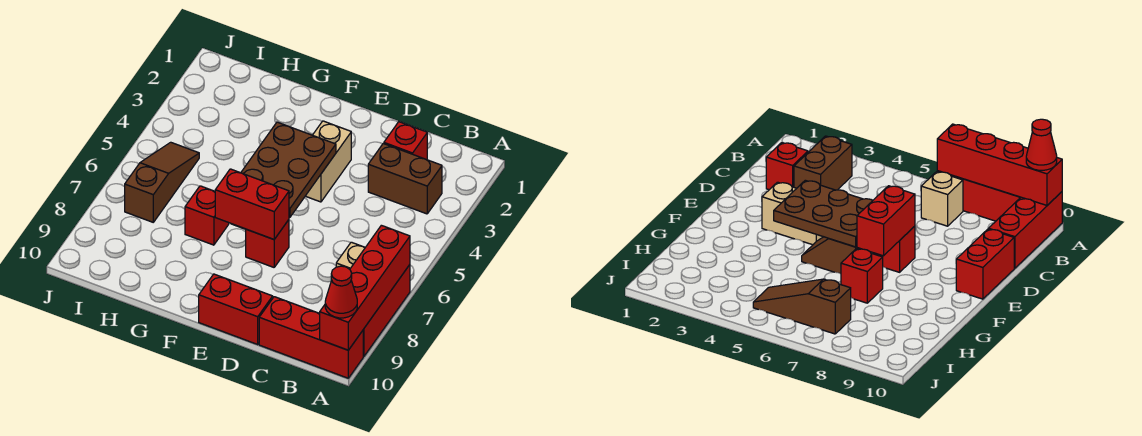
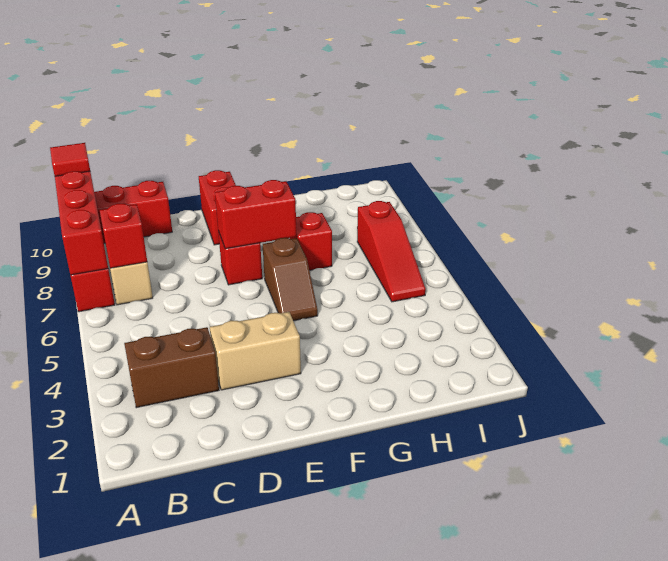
red cone A10 level 3 -> red tile A10 level 3
red brick C2 level 1 -> red brick B7 level 2
red brick D10:E10 level 1 -> red brick E9:E10 level 1
tan brick E3:E4 level 1 -> tan brick D3:E3 level 1
brown plate E4:F6 level 2 -> none
brown slope I5:I7 level 1 top 7 -> red slope I5:I7 level 1 top 7

